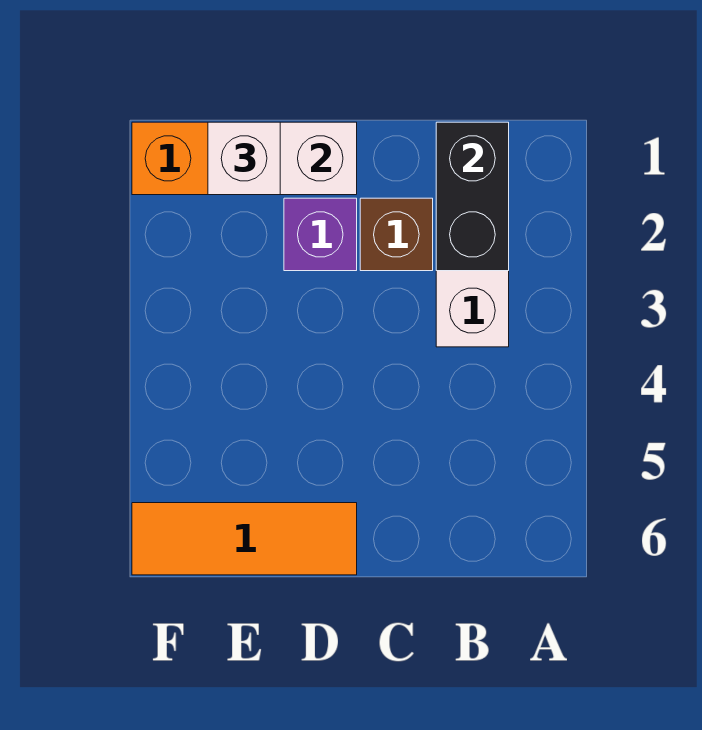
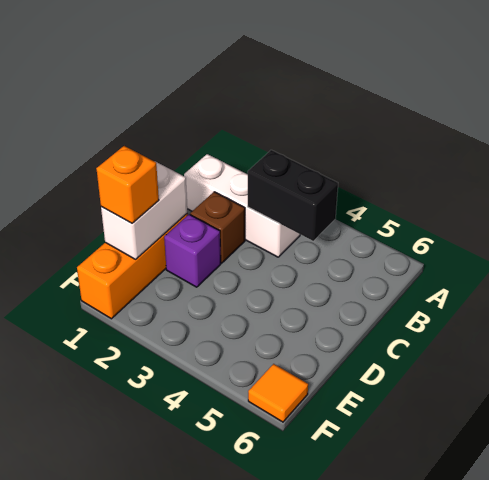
black brick B1:B2 level 2 -> black brick B3:B4 level 2
orange tile D6:F6 level 1 -> orange tile F6 level 1
white brick E1 level 3 -> orange brick E1 level 3

